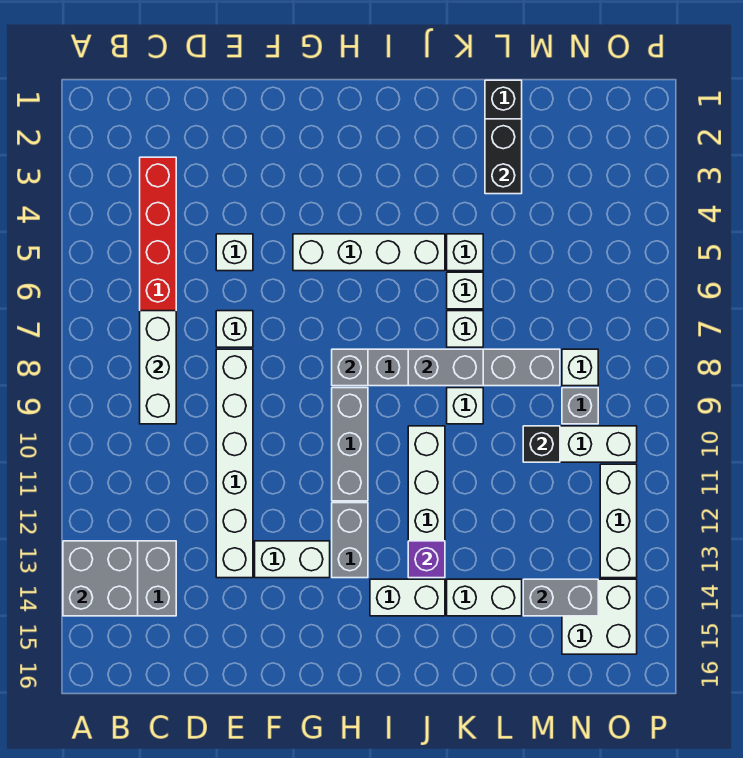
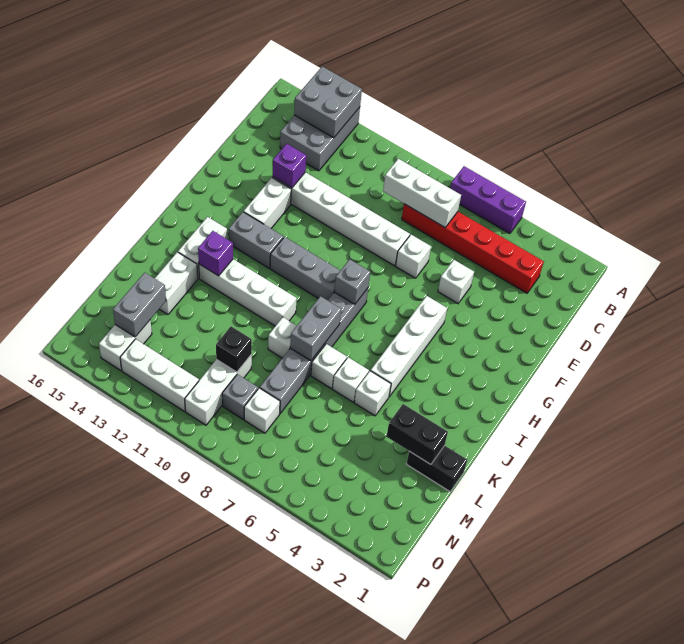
none -> purple brick A5:A7 level 1
none -> purple brick E13 level 2
white brick N14:O15 level 1 -> white brick N14:O14 level 1

